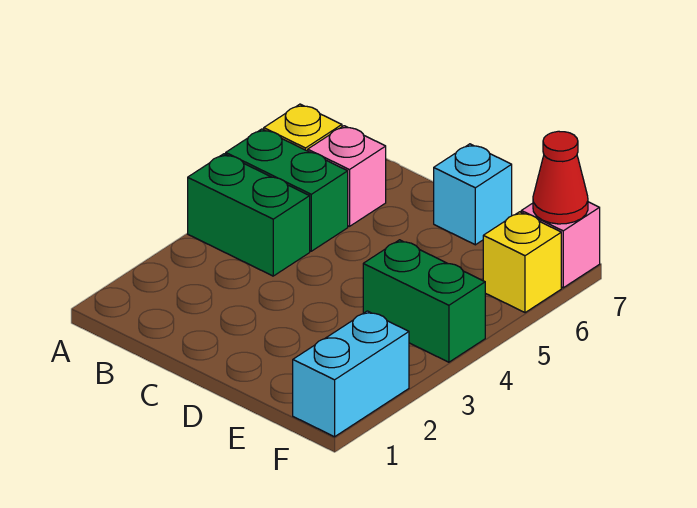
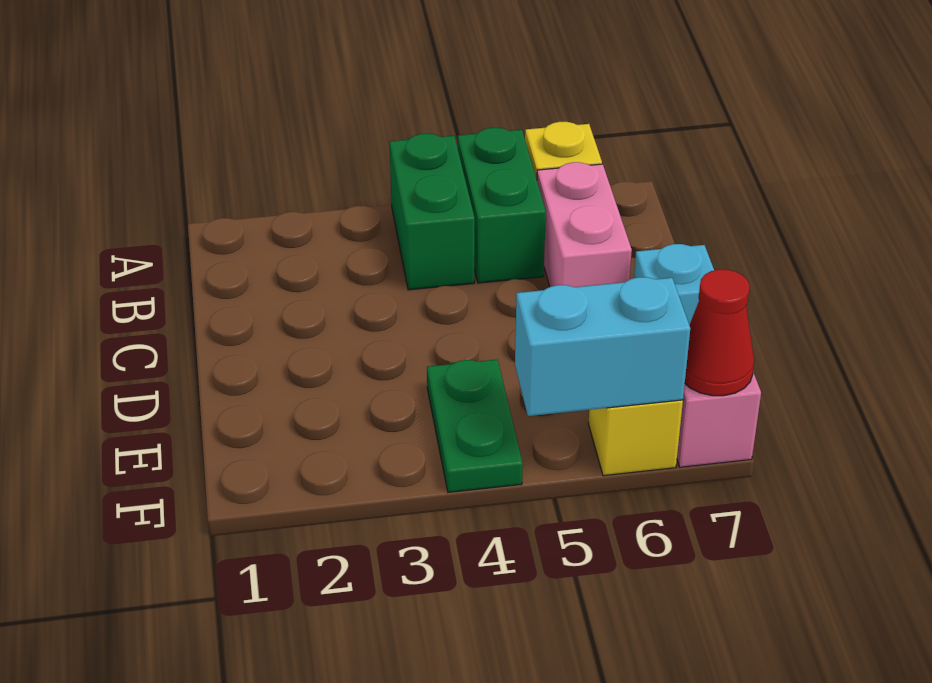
pink brick B6 level 1 -> pink brick B6:C6 level 1
green brick E4:F4 level 1 -> green plate E4:F4 level 1
cyan brick F1:F2 level 1 -> cyan brick F5:F6 level 2

